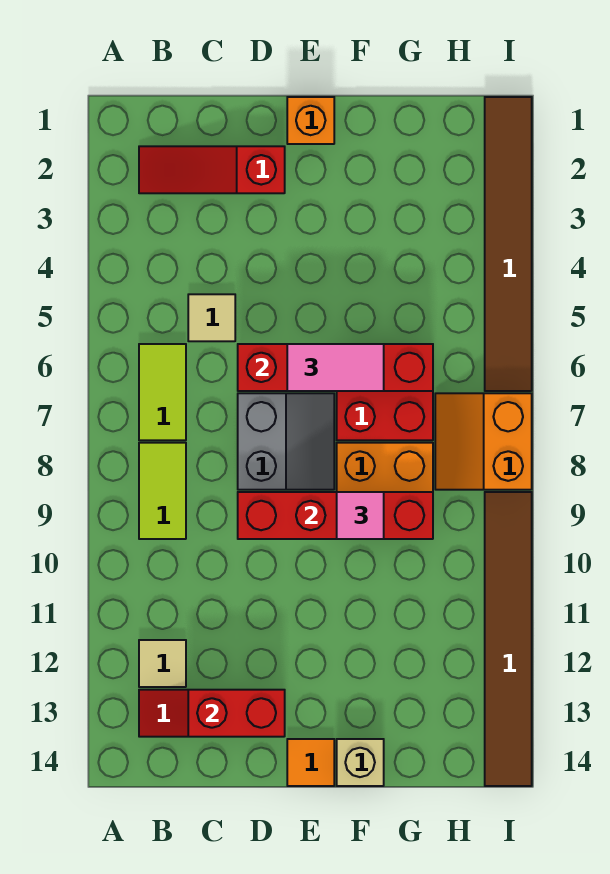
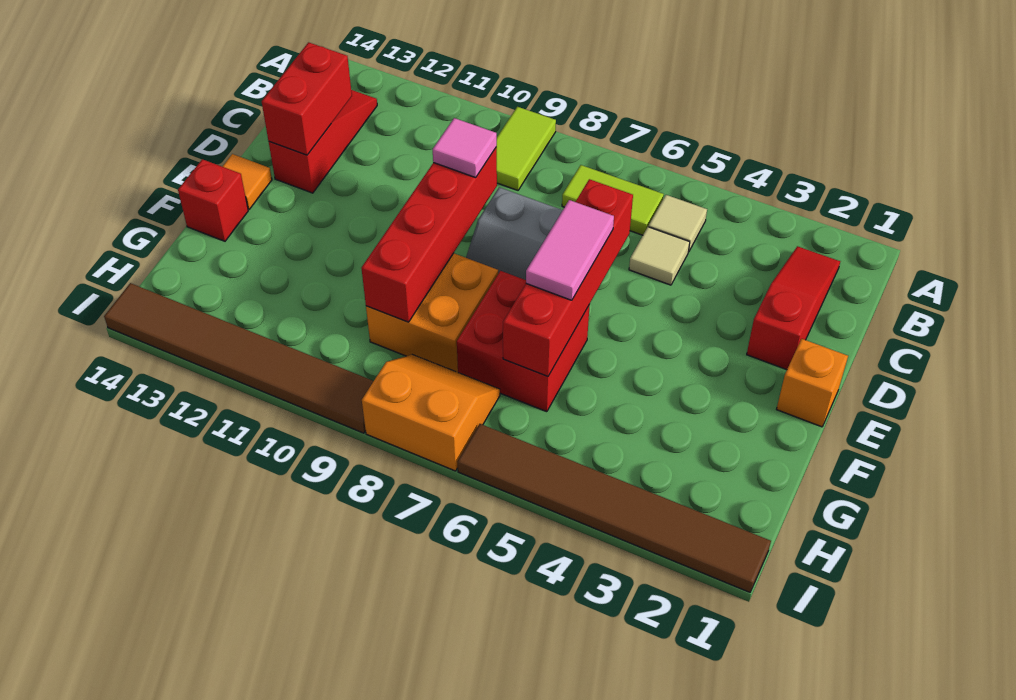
lime tile B8:B9 level 1 -> lime tile A9:B9 level 1
tan tile B12 level 1 -> tan tile B5 level 1
pink tile F9 level 3 -> pink tile D9 level 3
tan brick F14 level 1 -> red brick F14 level 1

